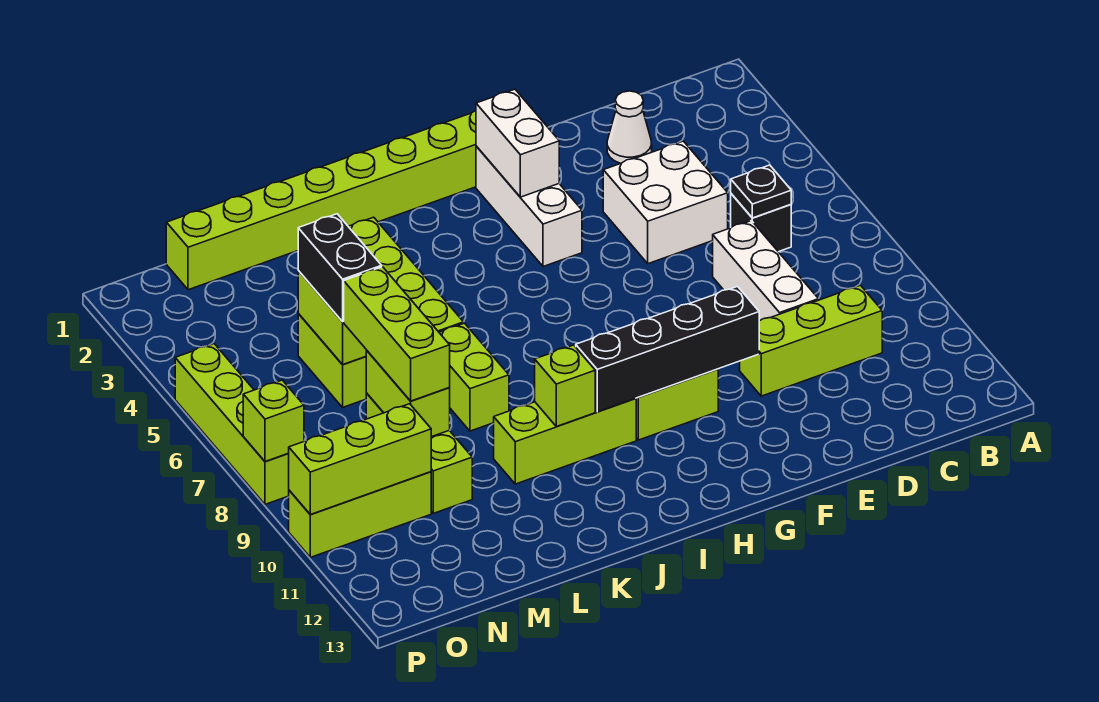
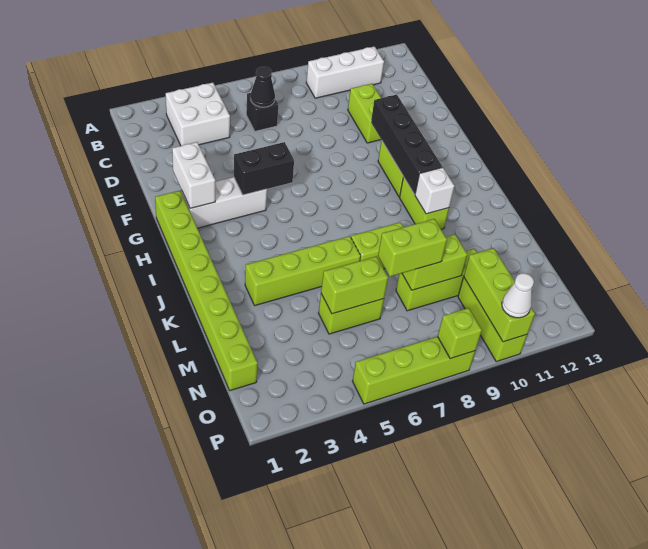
black plate C6 level 2 -> black cone C6 level 2
lime brick C10:E10 level 1 -> lime brick D10:E10 level 1
white cone D2 level 1 -> white cone P10 level 3
white brick D4:E5 level 1 -> white brick B3:C4 level 1
white brick D7:D9 level 1 -> white brick B9:B11 level 1
white brick G2:G3 level 2 -> white brick F2:G2 level 2
lime brick I10:K10 level 1 -> lime brick I10:J10 level 1
lime brick J10 level 2 -> white brick J10 level 2
black brick M5:M6 level 3 -> black brick G4:G5 level 2
lime brick M7:M9 level 3 -> lime brick M7:M8 level 3

